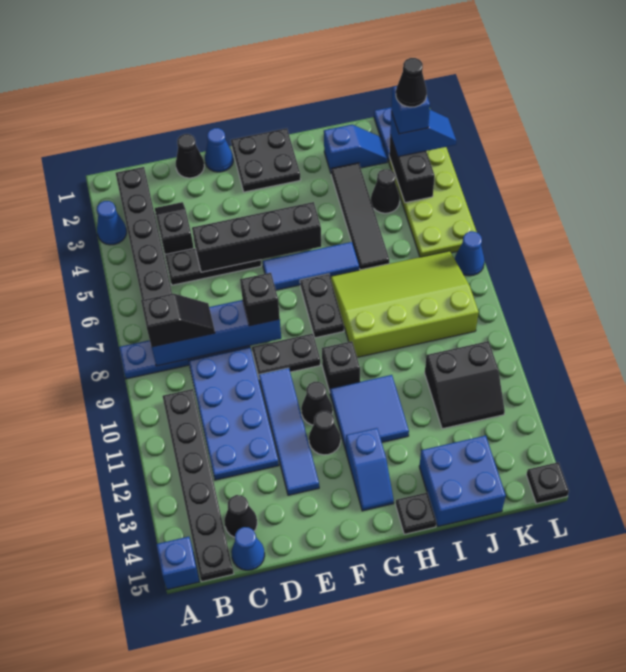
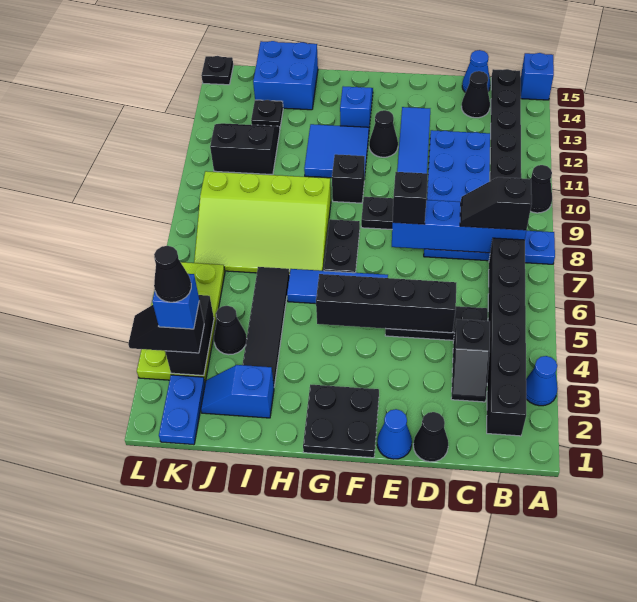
black cone F11 level 1 -> black cone A10 level 1
black plate H15 level 1 -> black plate J13 level 1
blue slope K3:L3 level 3 top K -> black slope K3:L3 level 3 top K
blue cone L7 level 1 -> none

